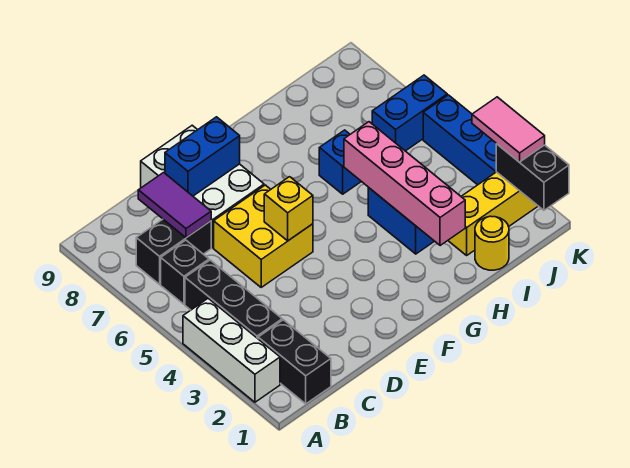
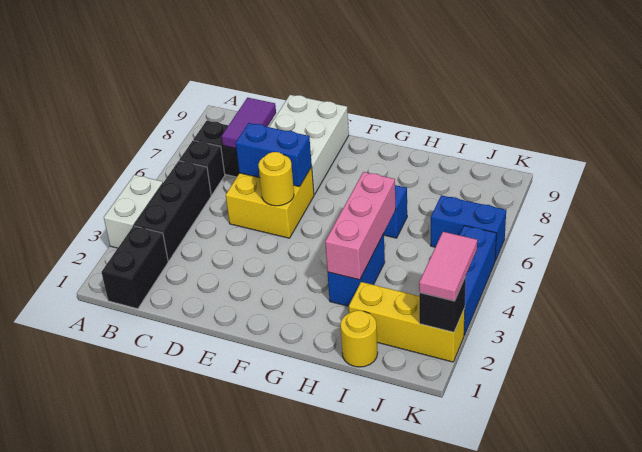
white brick A2:A4 level 1 -> white brick A3:A4 level 1
blue brick D8:E8 level 2 -> blue brick D6:E6 level 2
yellow brick E5 level 2 -> yellow round brick E5 level 2
pink brick H2:H5 level 2 -> pink brick H3:H5 level 2
black brick K1:K2 level 2 -> black brick K2 level 2

